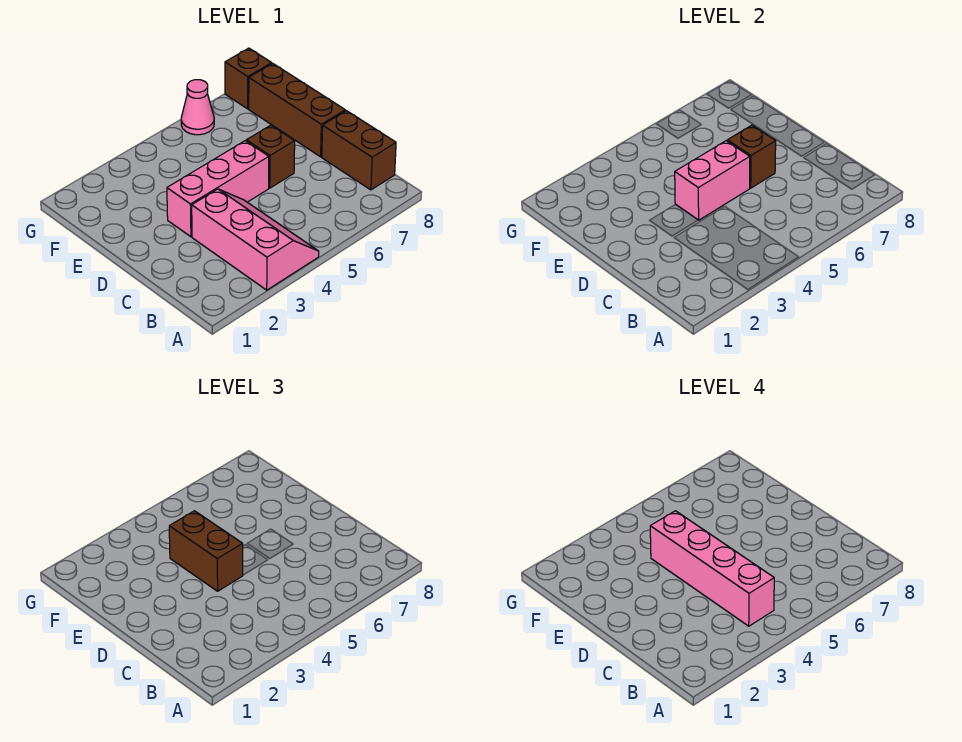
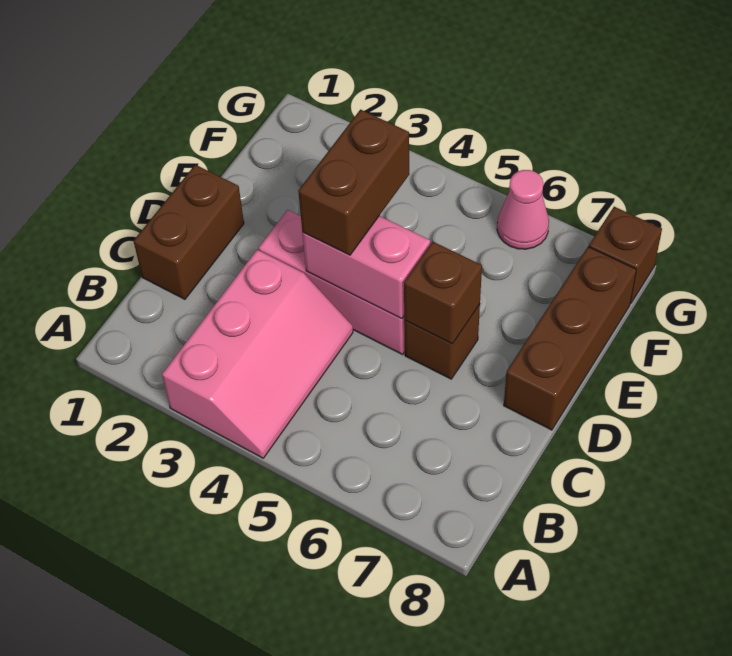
pink brick B4:E4 level 4 -> none
brown brick B8:C8 level 1 -> brown brick C1:D1 level 1

